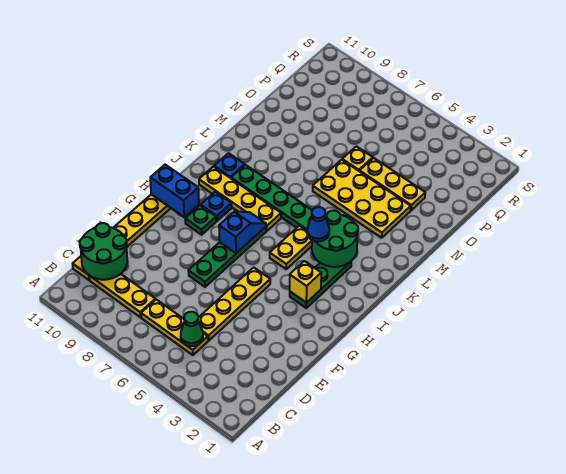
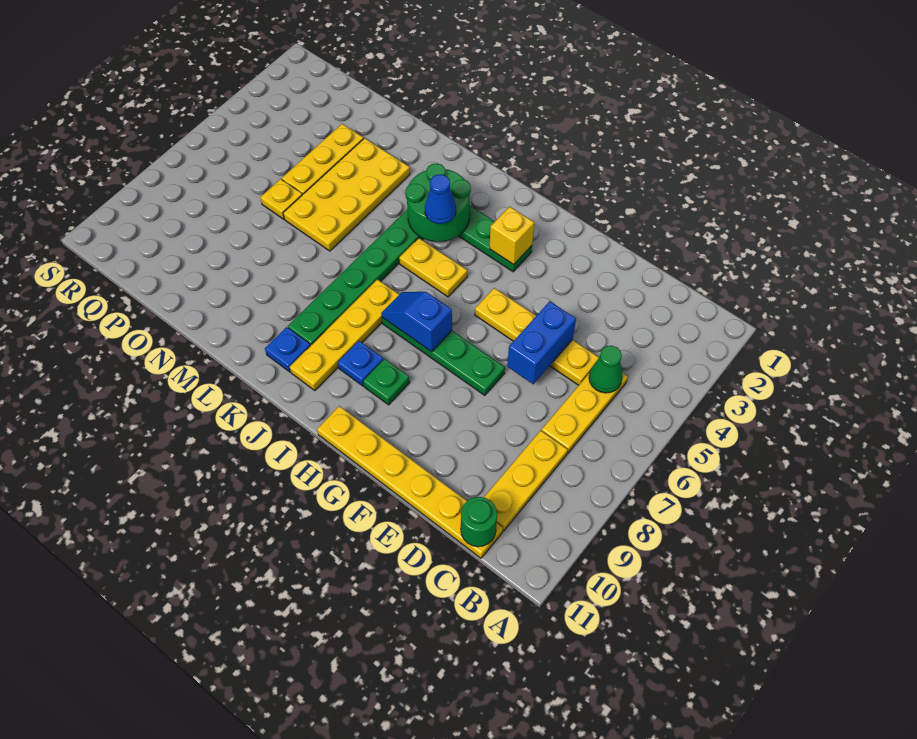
green round brick C10:D11 level 2 -> green round brick C11 level 2
blue brick H10:H11 level 2 -> blue brick E5:E6 level 2

